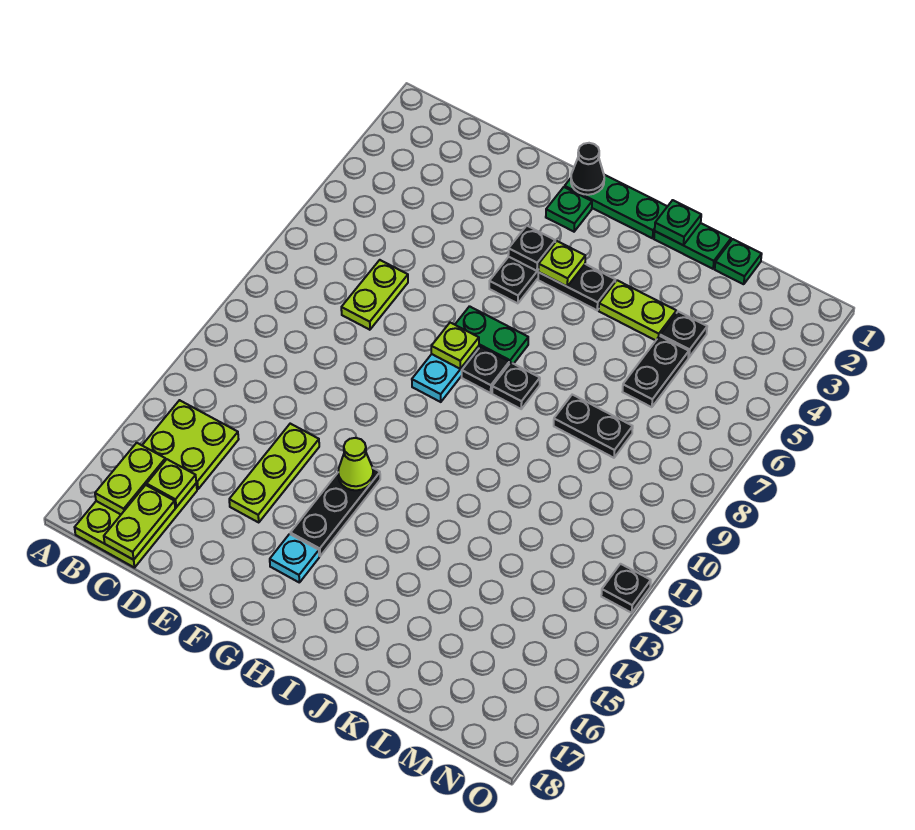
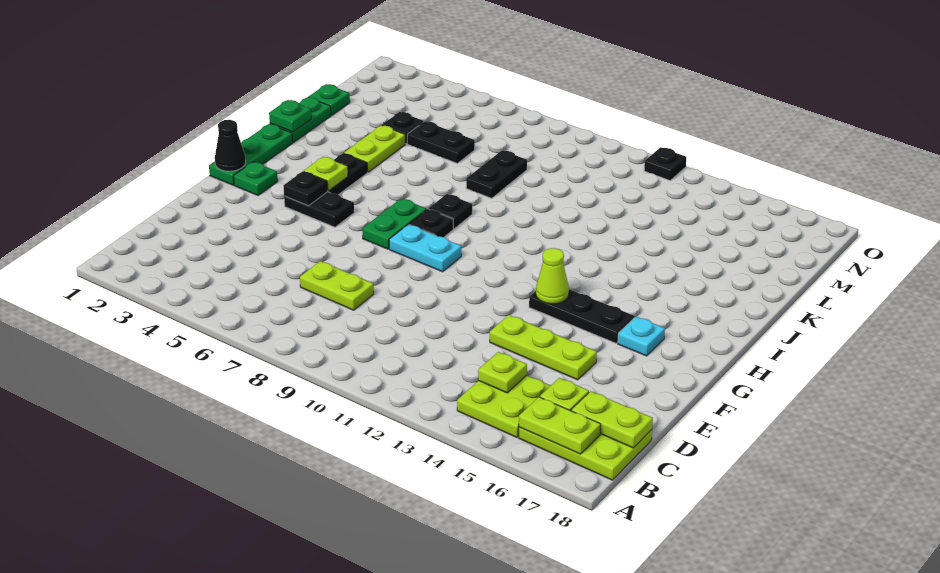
lime plate G8 level 2 -> lime plate C14 level 2

